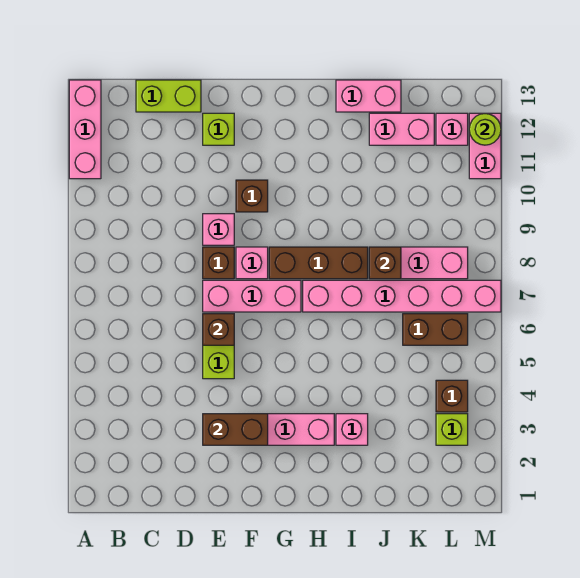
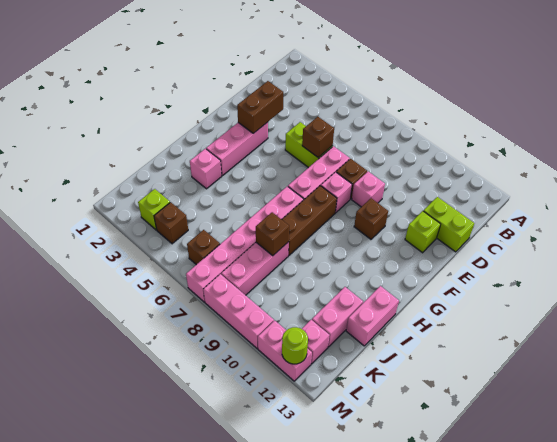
pink brick A11:A13 level 1 -> pink brick M8:M10 level 1
lime brick C13:D13 level 1 -> lime brick D12:D13 level 1
brown brick K6:L6 level 1 -> brown brick L6 level 1

